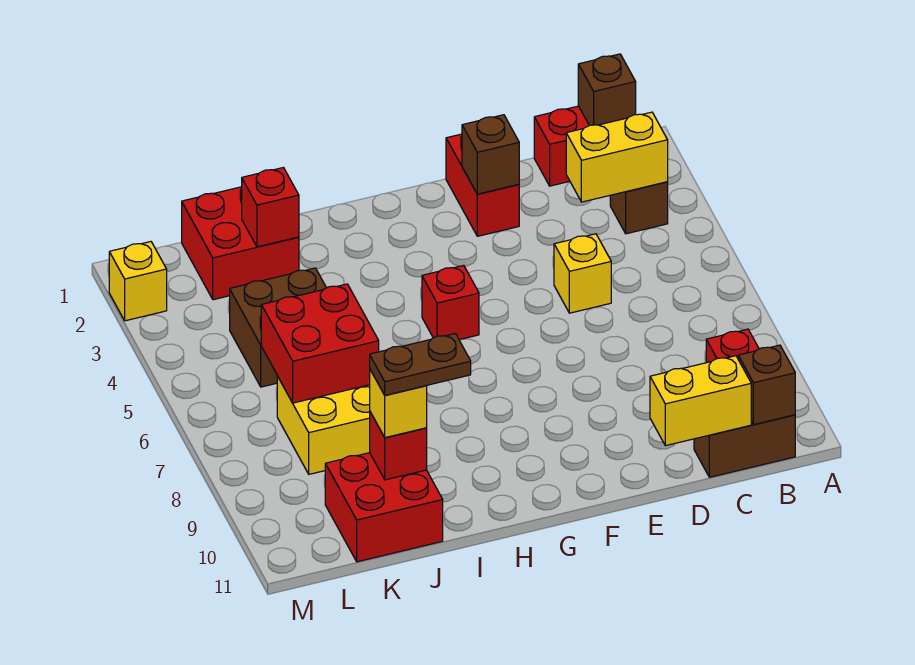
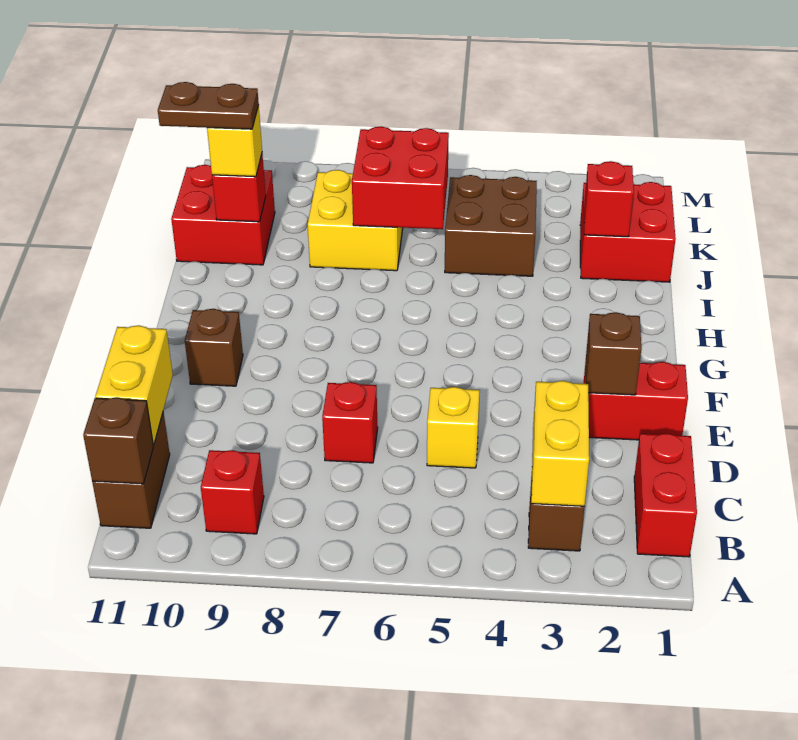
brown brick B1 level 2 -> brown brick F10 level 1
red brick G5 level 1 -> red brick D7 level 1
brown plate I10:J10 level 4 -> brown plate J10:J11 level 4
yellow brick M2 level 1 -> none

